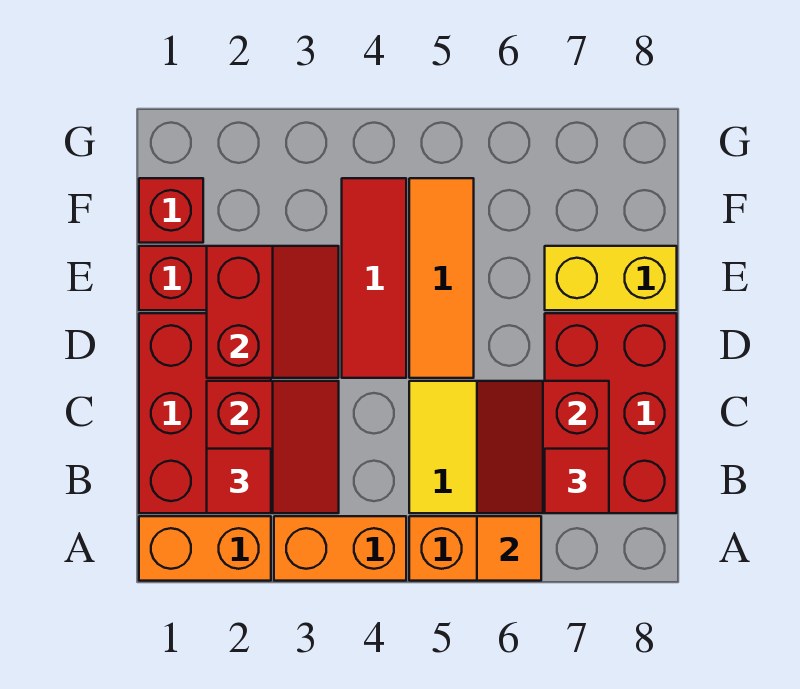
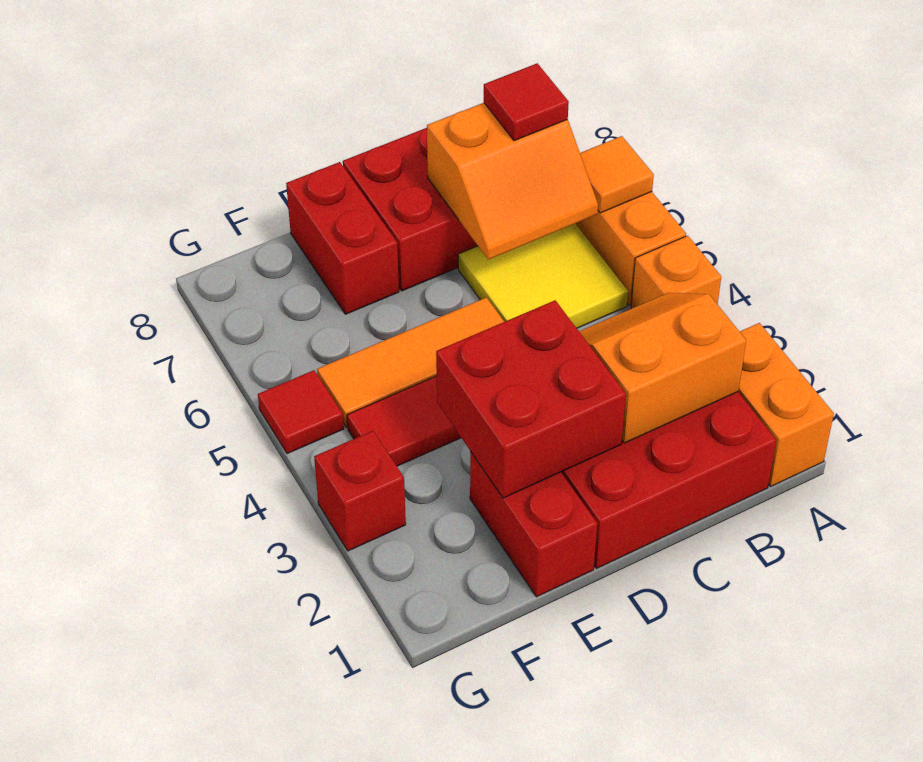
orange brick A3:A4 level 1 -> orange brick A4 level 1
red slope B2:C3 level 2 top 2 -> orange slope B2:C3 level 2 top 2
red tile B2 level 3 -> red tile G5 level 1
red slope B6:C7 level 2 top 7 -> orange slope B6:C7 level 2 top 7
red slope D2:E3 level 2 top 2 -> red brick D2:E3 level 2
yellow brick E7:E8 level 1 -> red brick E7:E8 level 1
red brick F1 level 1 -> red brick G3 level 1

